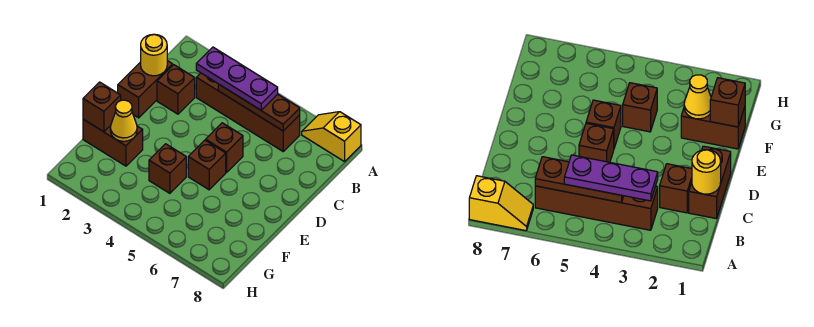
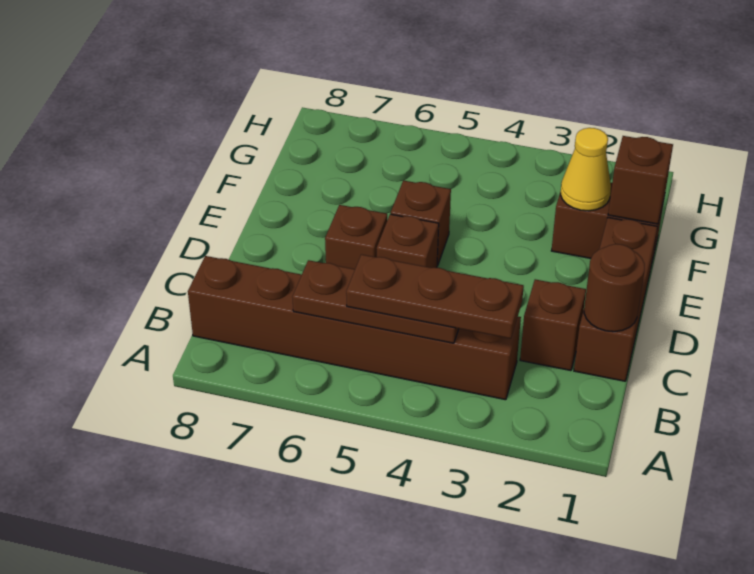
yellow slope A7:A8 level 1 top 8 -> none
brown brick B3:B6 level 1 -> brown brick B3:B8 level 1
purple plate B3:B5 level 3 -> brown plate B3:B5 level 3
brown brick C1:D1 level 1 -> brown brick C1:E1 level 1
yellow round brick C1 level 2 -> brown round brick C1 level 2
brown brick F4 level 1 -> brown brick D6 level 1

